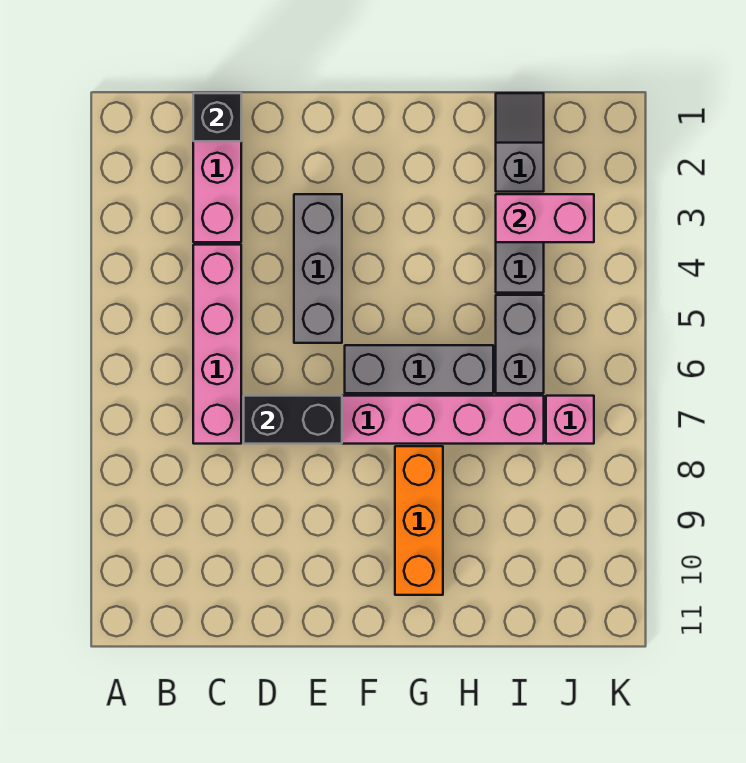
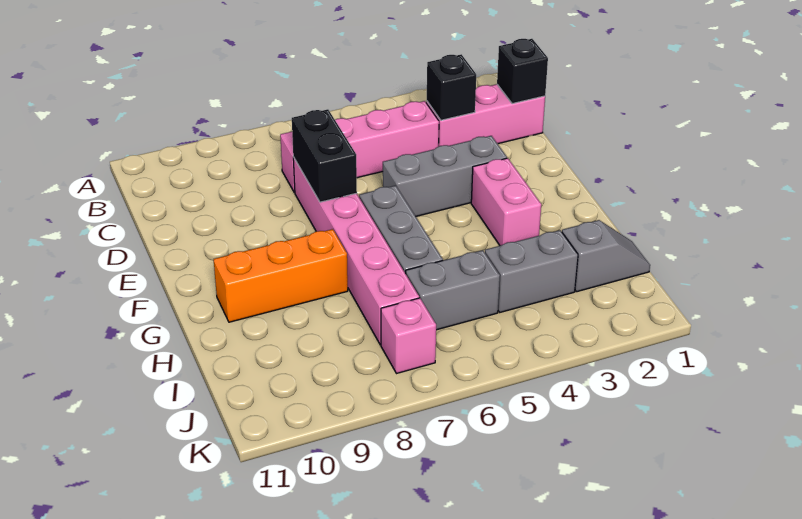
none -> black brick C3 level 2
pink brick I3:J3 level 2 -> pink brick F3:G3 level 1

